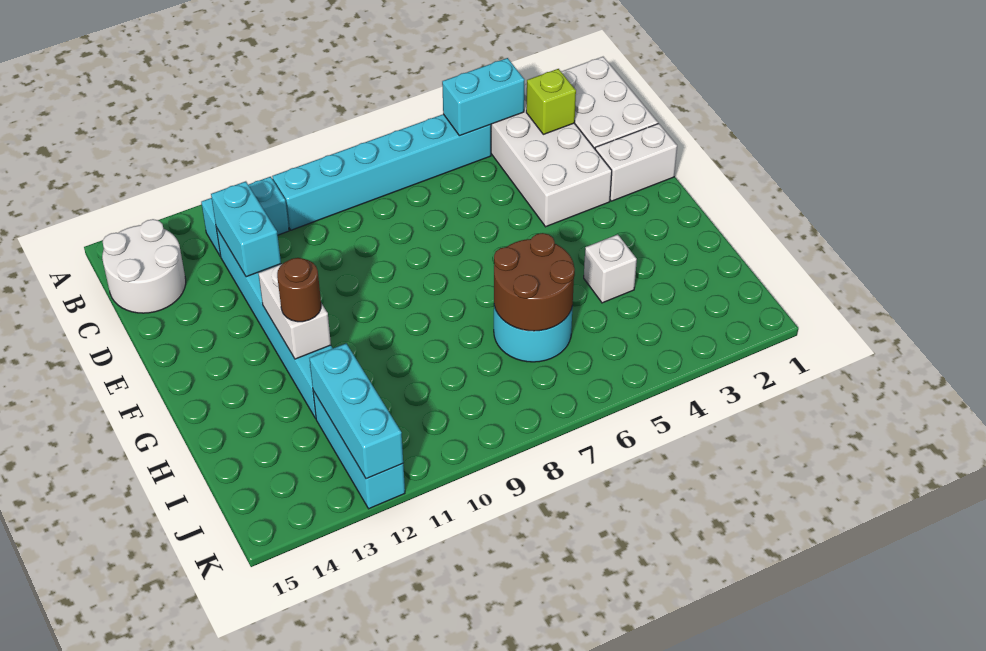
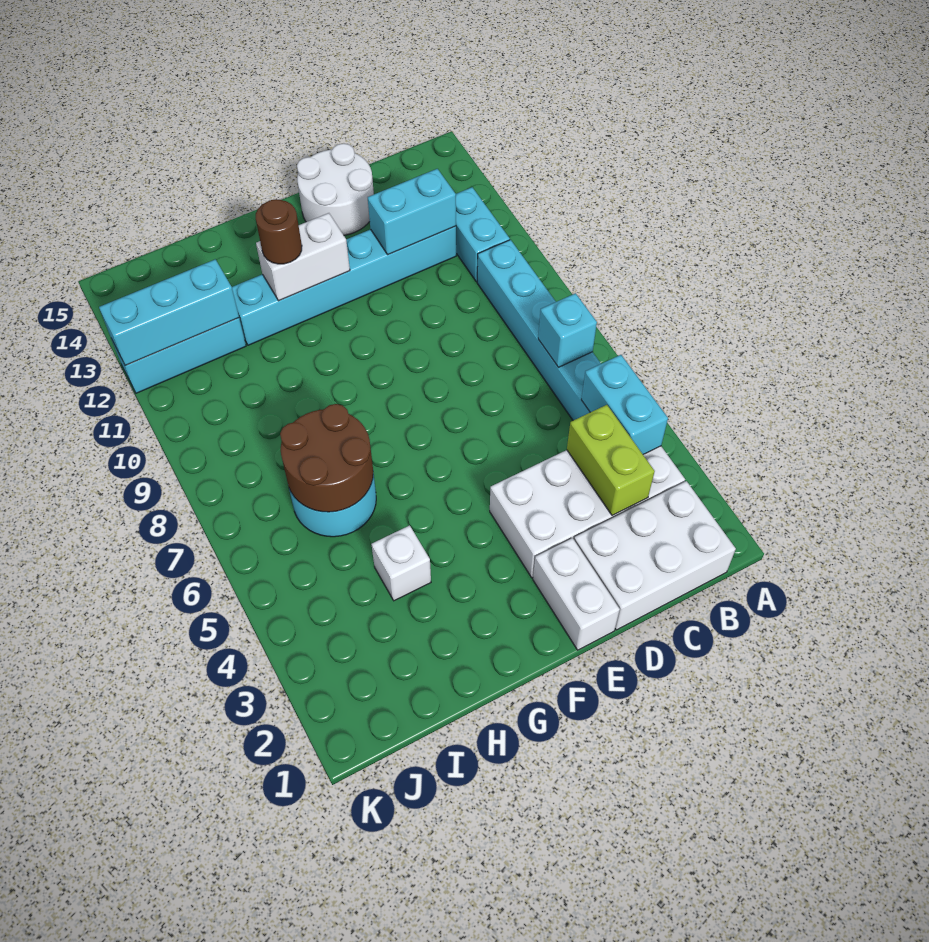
none -> cyan brick B7 level 2
white round brick B14:C15 level 1 -> white round brick D14:E15 level 1
lime brick C3 level 2 -> lime brick C3:C4 level 2

